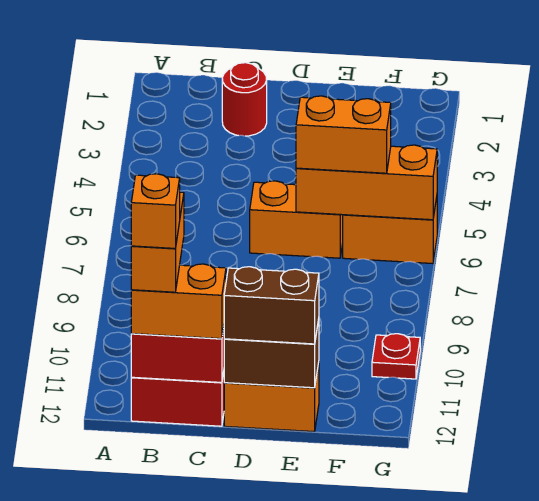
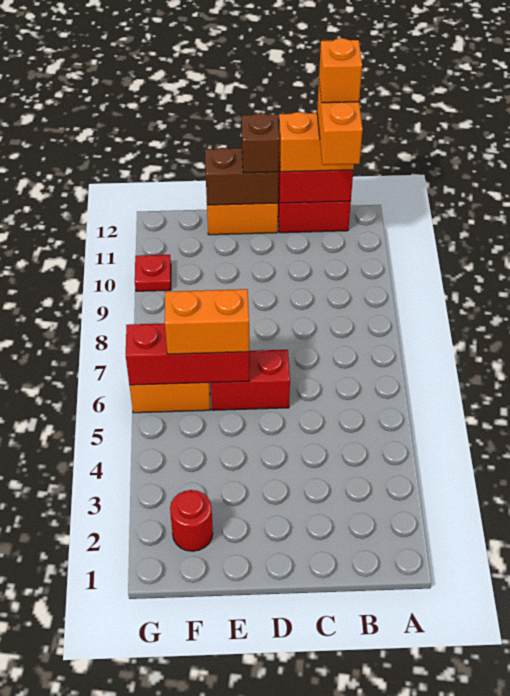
red round brick C2 level 1 -> red round brick F2 level 1
orange brick D6:E6 level 1 -> red brick D6:E6 level 1
brown brick D12:E12 level 3 -> brown brick D12 level 3
orange brick E6:G6 level 2 -> red brick E6:G6 level 2

